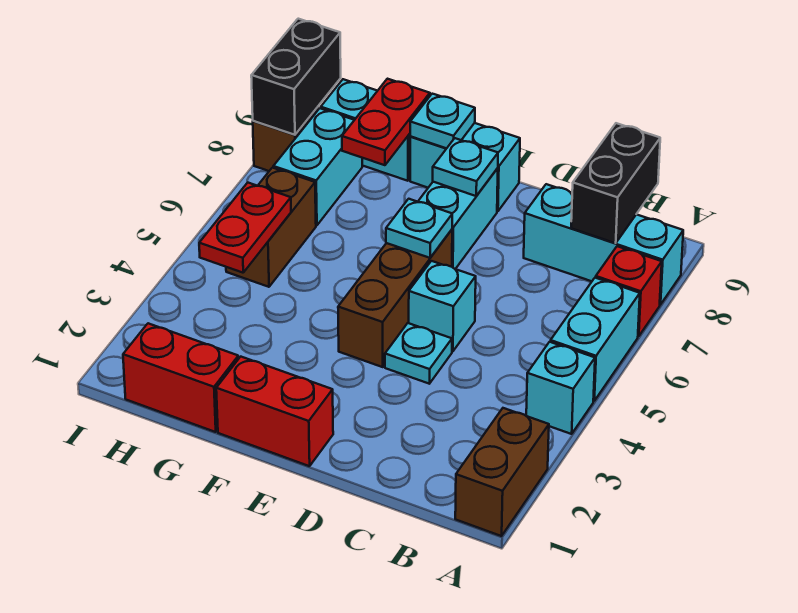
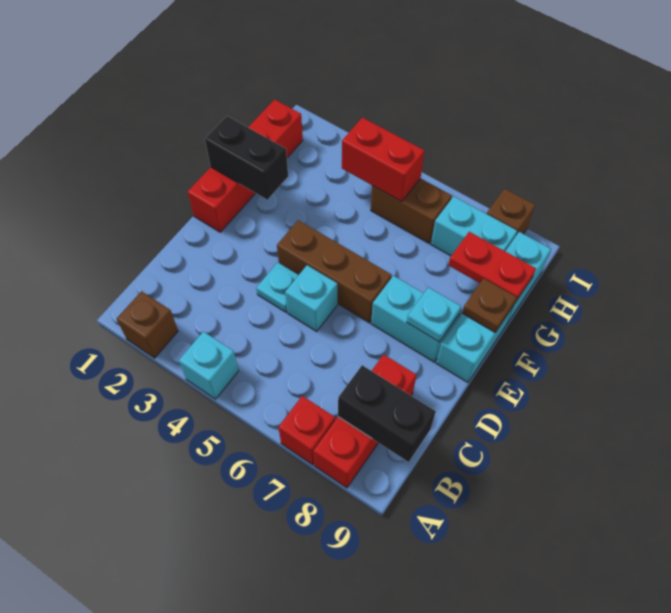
brown brick A1:A2 level 1 -> brown brick A2 level 1
cyan brick A5:A6 level 1 -> none
cyan brick A8:C8 level 1 -> red brick A8:C8 level 1
cyan plate E6 level 2 -> none
cyan plate F9 level 2 -> brown plate F9 level 2
red plate H4:H5 level 2 -> red brick H4:H5 level 2
black brick I8:I9 level 2 -> black brick F1:F2 level 2

